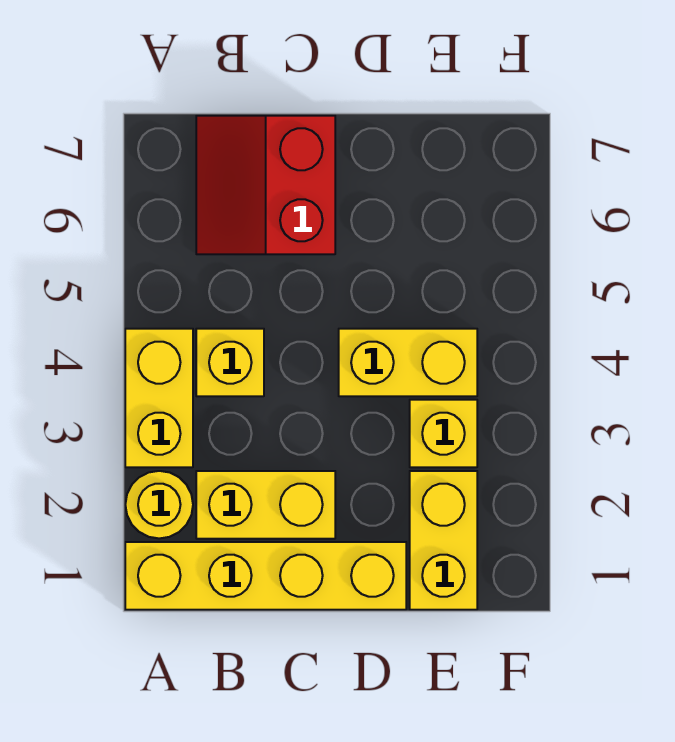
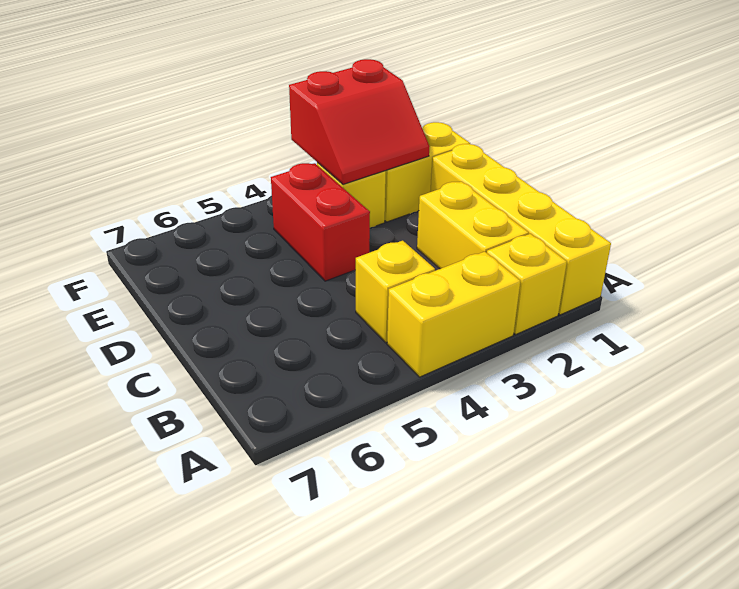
yellow round brick A2 level 1 -> yellow brick A2 level 1
red slope B6:C7 level 1 top C -> red slope E2:F3 level 2 top F
yellow brick D4:E4 level 1 -> red brick D4:E4 level 1

